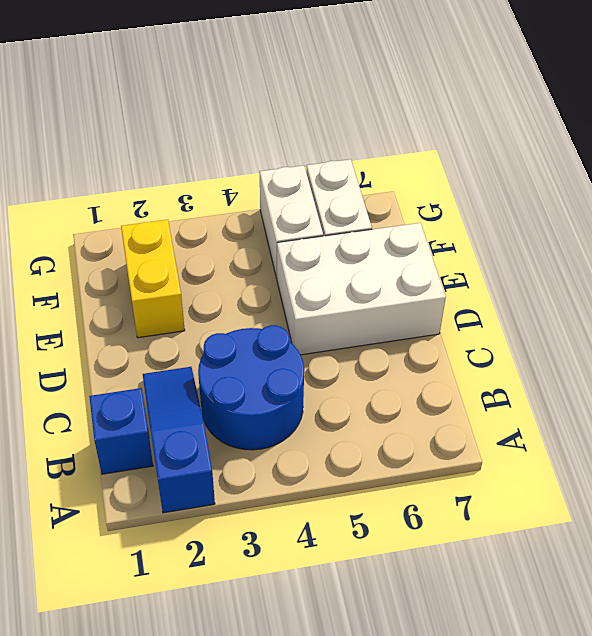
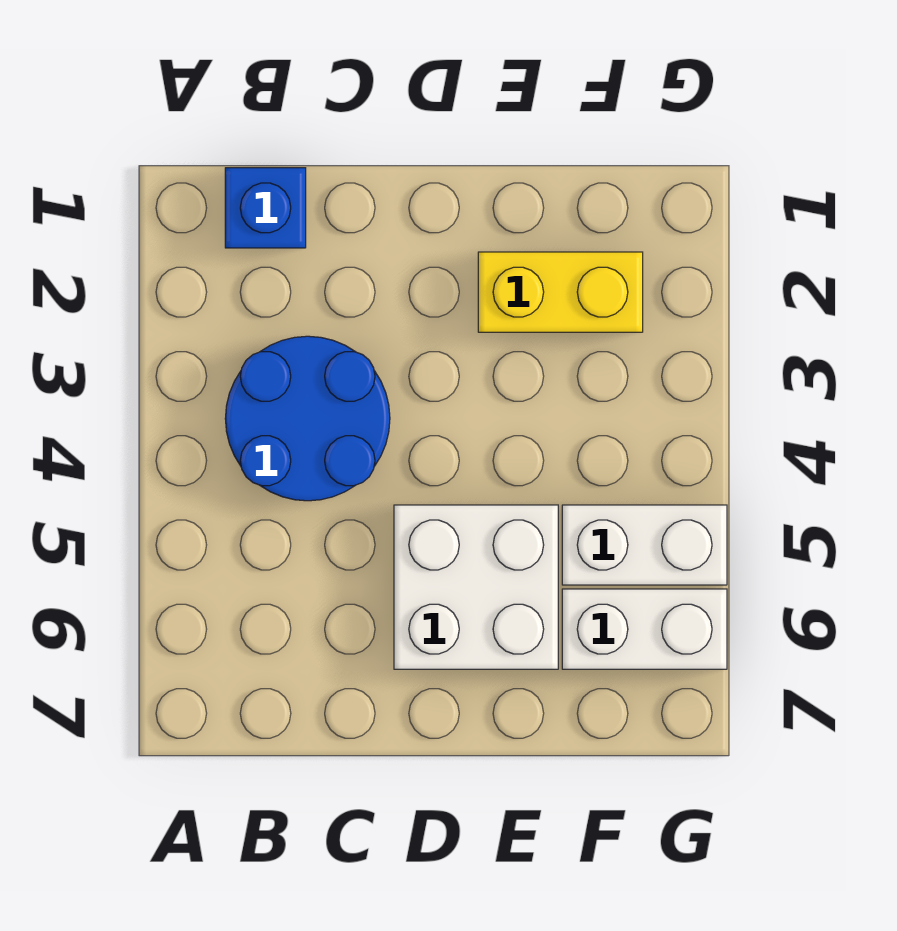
blue slope A2:C2 level 1 top A -> none
white brick D5:E7 level 1 -> white brick D5:E6 level 1

